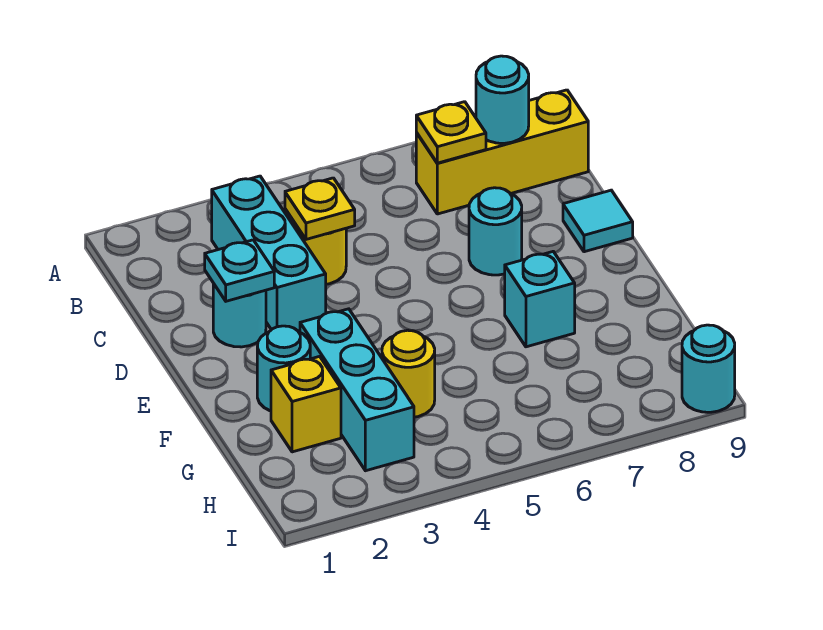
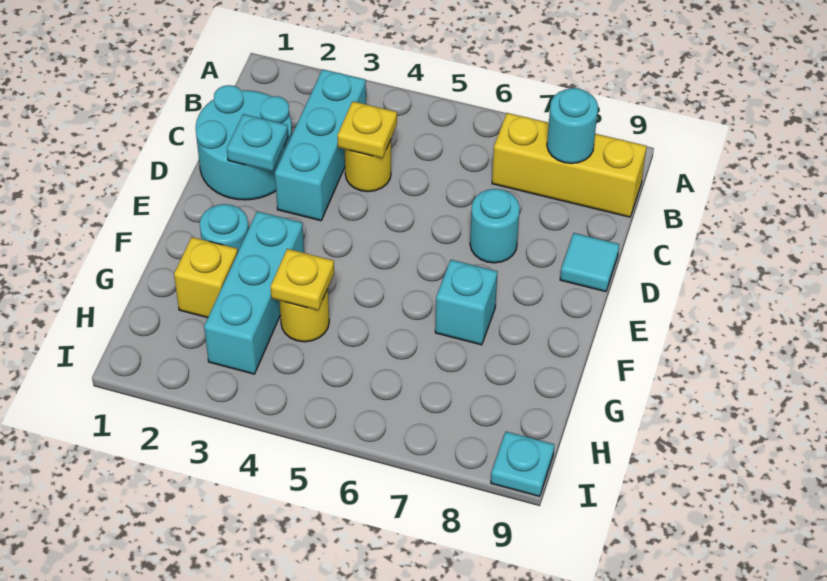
yellow plate B7 level 2 -> yellow plate G4 level 2
cyan round brick D2 level 1 -> cyan round brick C1:D2 level 1
cyan round brick I9 level 1 -> cyan plate I9 level 1

